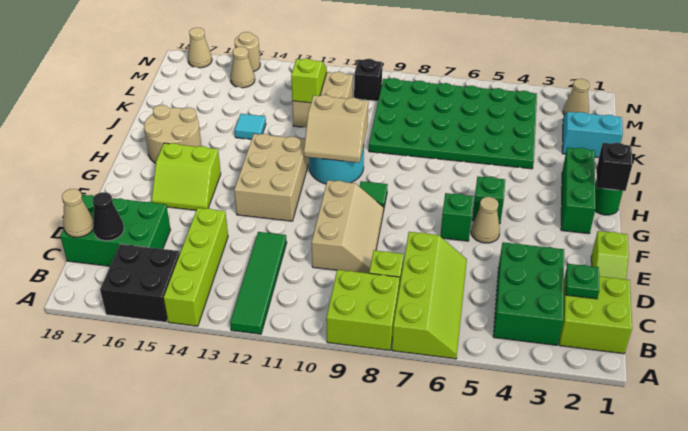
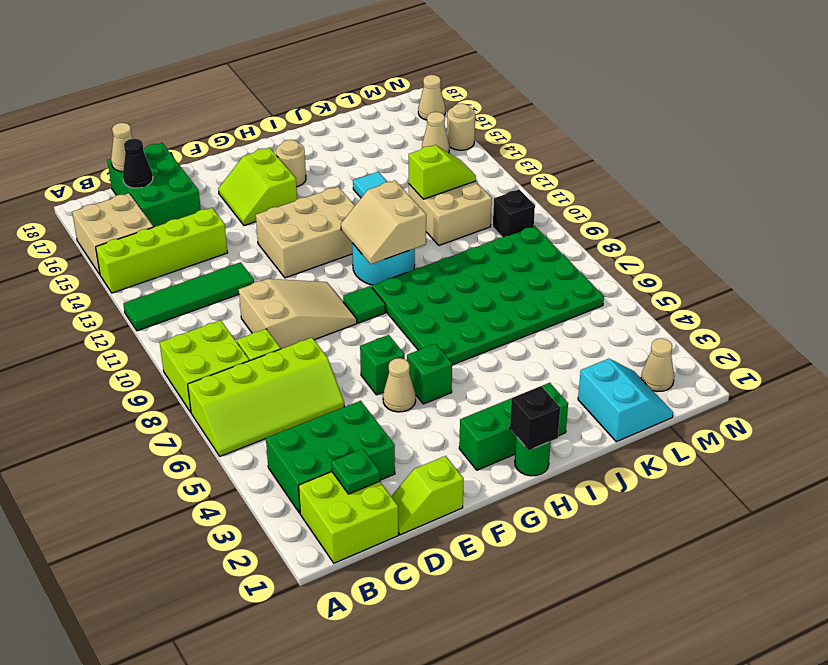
black brick A15:B16 level 1 -> tan brick A15:B16 level 1
tan slope D9:F10 level 1 top 10 -> tan slope D9:F10 level 1 top D
tan round brick H16:I17 level 1 -> tan round brick H16 level 1
green plate J4:M9 level 1 -> green plate H6:M9 level 1

